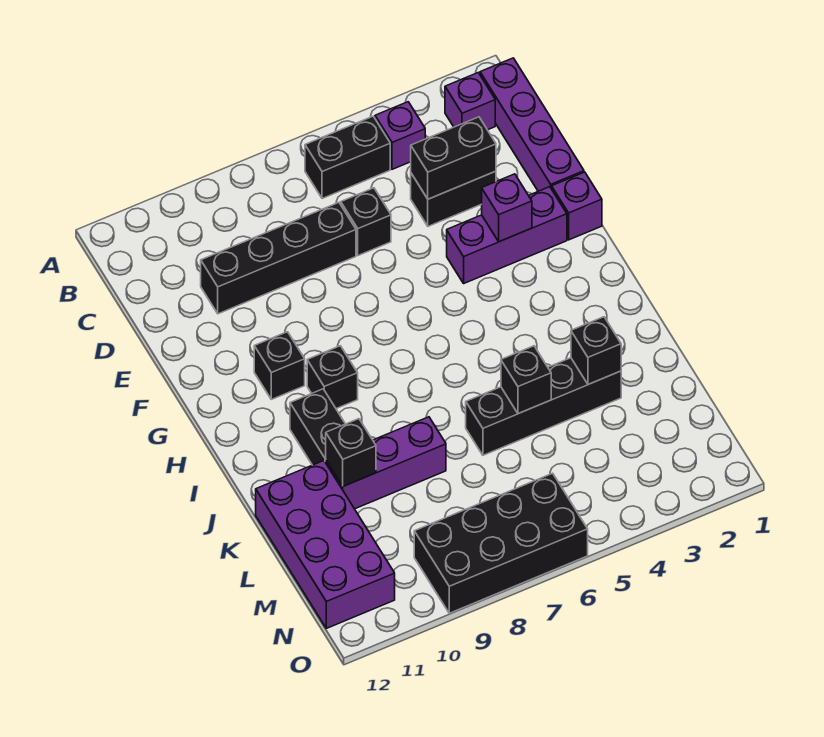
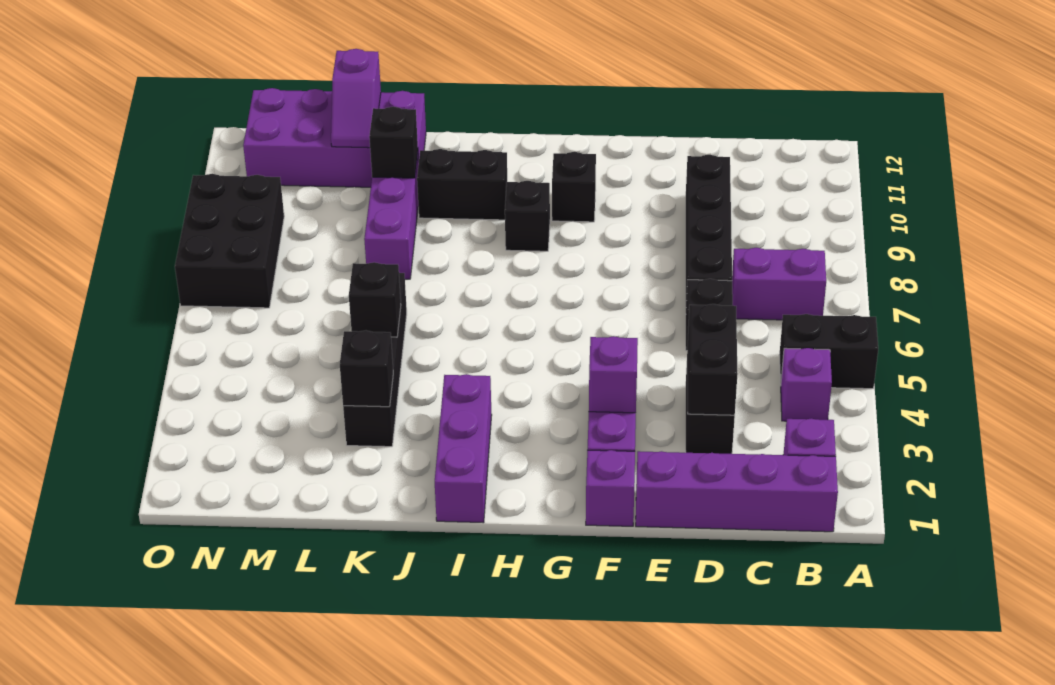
black brick B5:B6 level 1 -> black brick A5:B5 level 1
none -> purple brick B7:C7 level 1
none -> purple brick I1:I3 level 1
none -> purple slope L11:L12 level 2 top 12
black brick N6:O9 level 1 -> black brick N7:O9 level 1

